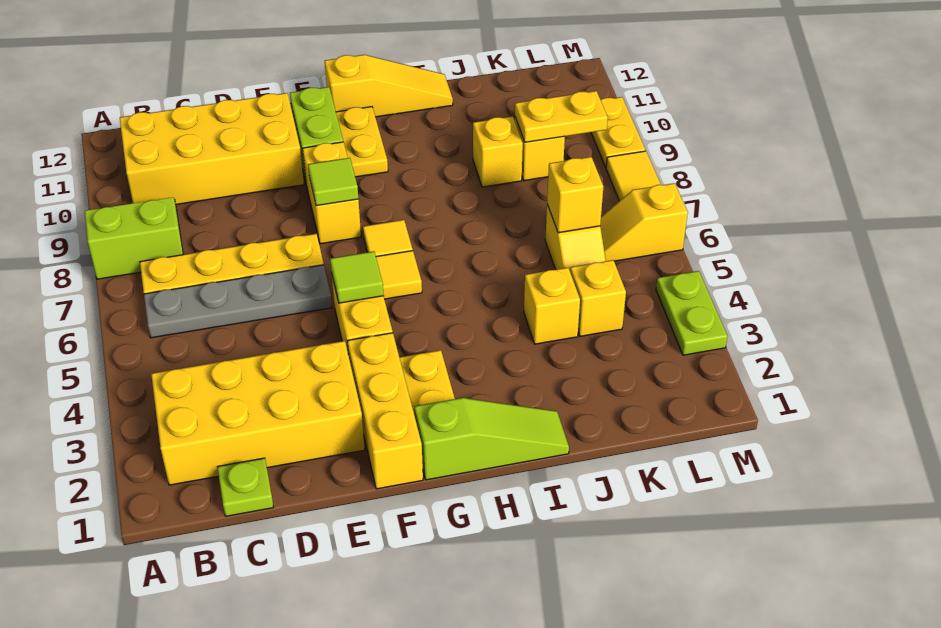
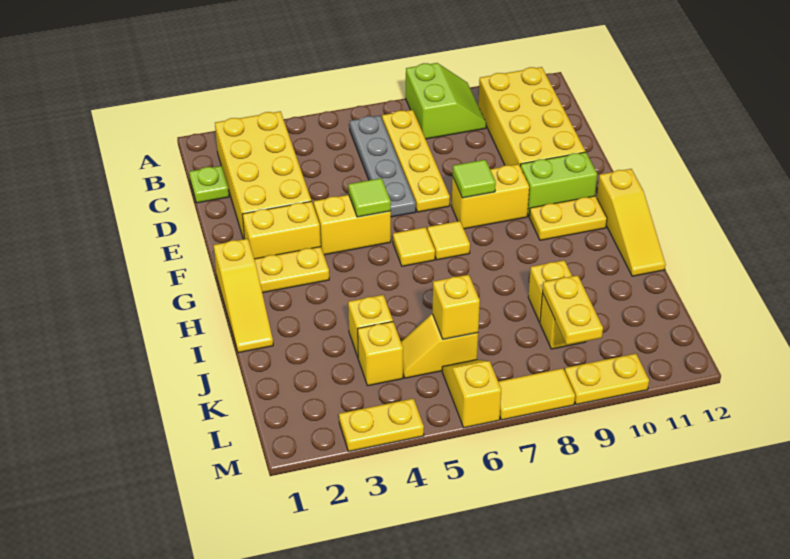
yellow brick F1:F3 level 1 -> yellow brick F2:F3 level 1
lime slope G1:I1 level 1 top G -> yellow slope G1:I1 level 1 top G
lime plate M3:M4 level 1 -> yellow plate M3:M4 level 1

